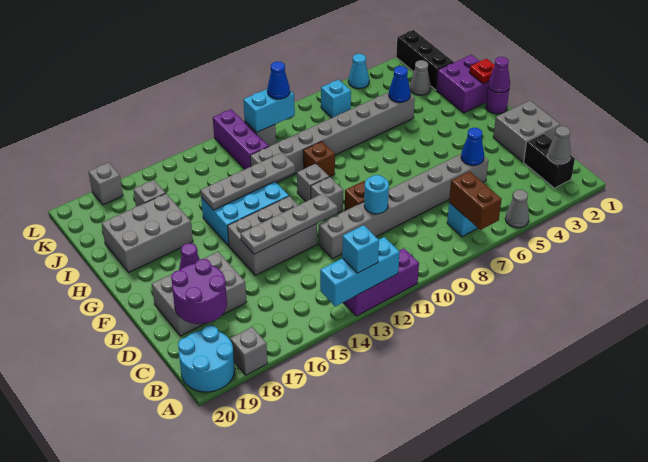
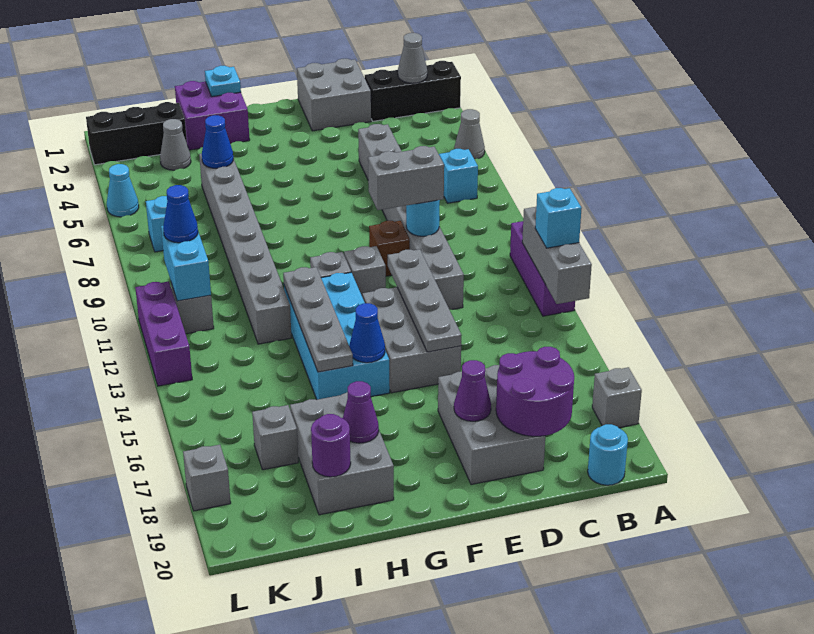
brown brick A7:B7 level 2 -> none
cyan brick A12:A14 level 2 -> grey brick A12:A14 level 2
cyan round brick A19:B20 level 1 -> cyan round brick B20 level 1
black brick B2:C2 level 1 -> black brick A2:C2 level 1
blue cone D5 level 2 -> blue cone G15 level 2
none -> grey brick D10:E10 level 3
purple round brick G1 level 1 -> purple round brick I19 level 2
purple cone G1 level 2 -> purple cone H18 level 2
cyan brick G13:H15 level 1 -> cyan brick G12:H15 level 1
red plate H1 level 2 -> cyan plate H1 level 2
brown brick H10 level 1 -> none
purple brick J12:L12 level 1 -> purple brick L11:L13 level 1

